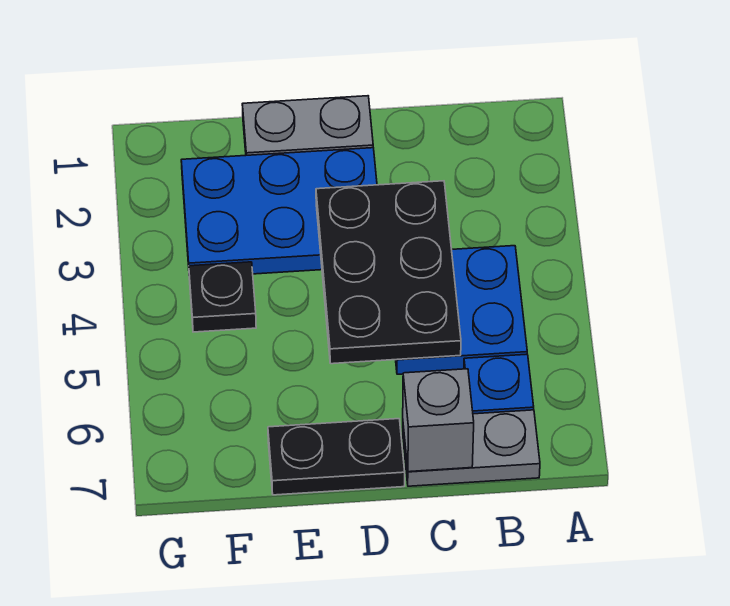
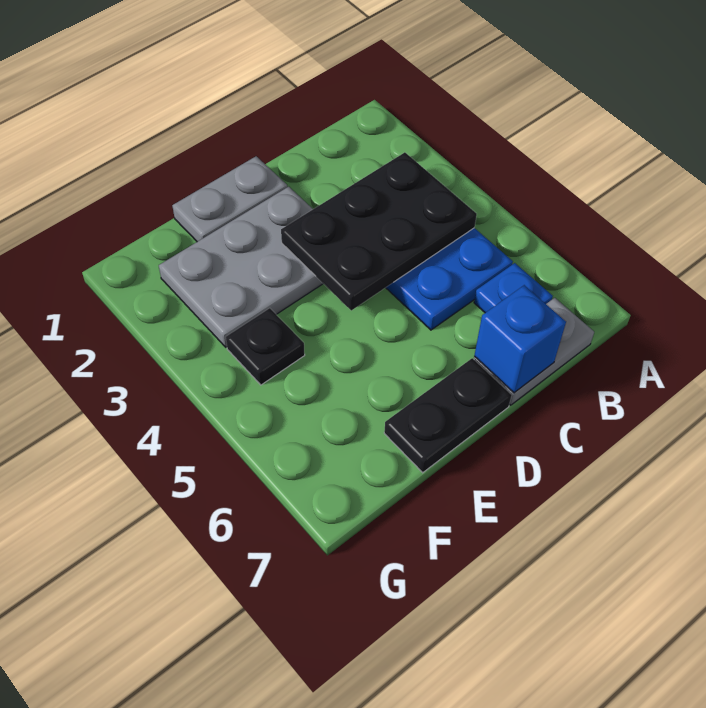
black plate C3:D5 level 2 -> black plate B3:D4 level 2
grey brick C7 level 2 -> blue brick C7 level 2
blue plate D2:F3 level 1 -> grey plate D2:F3 level 1

